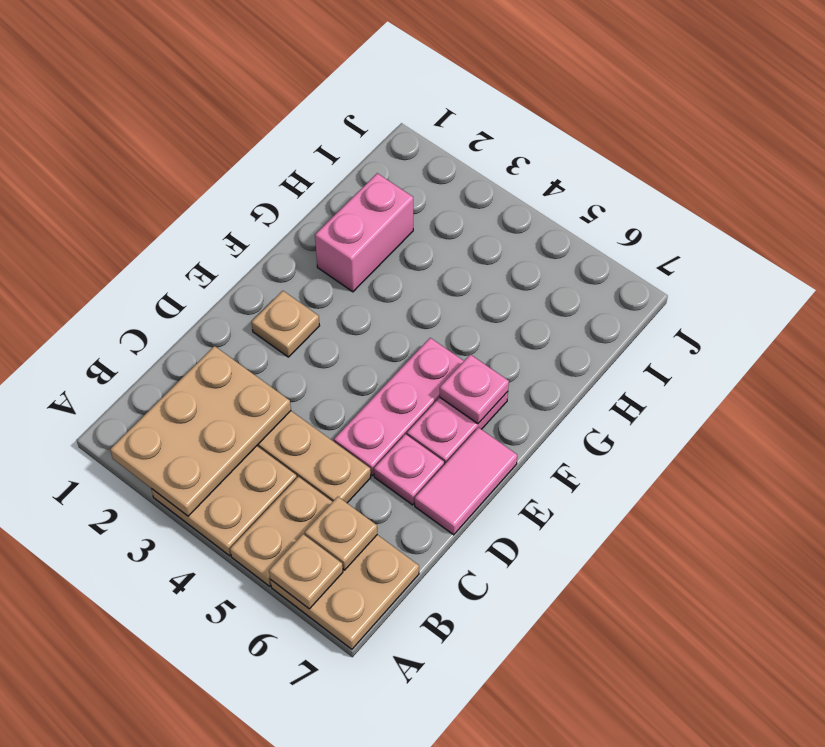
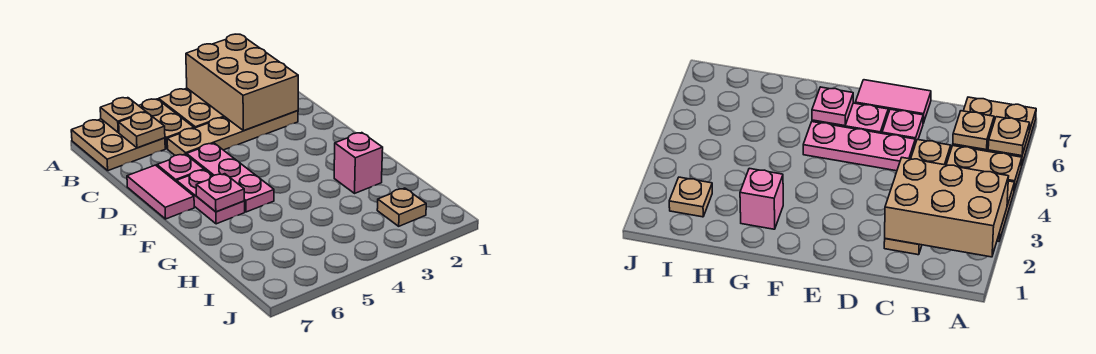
tan plate A2:C3 level 2 -> tan brick A2:C3 level 2
tan plate E2 level 1 -> tan plate I2 level 1
pink brick G2:H2 level 1 -> pink brick G2 level 1

